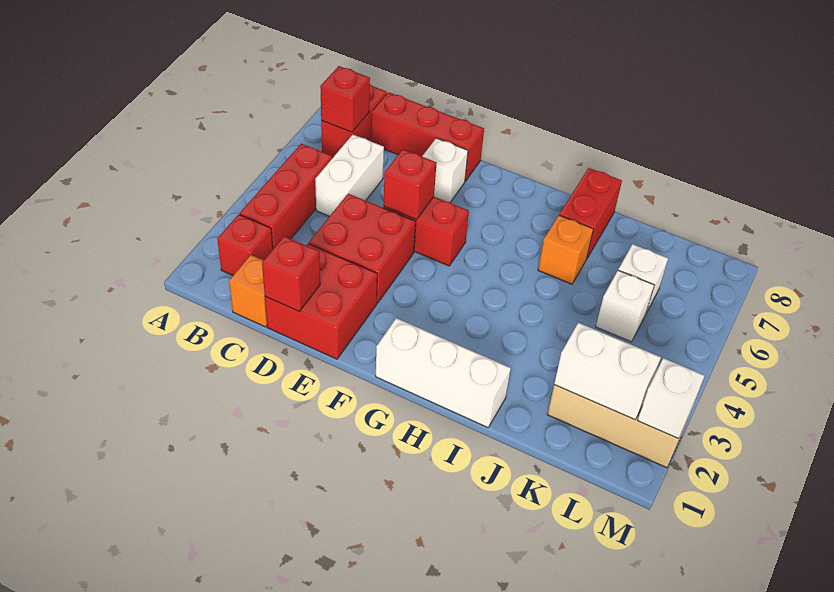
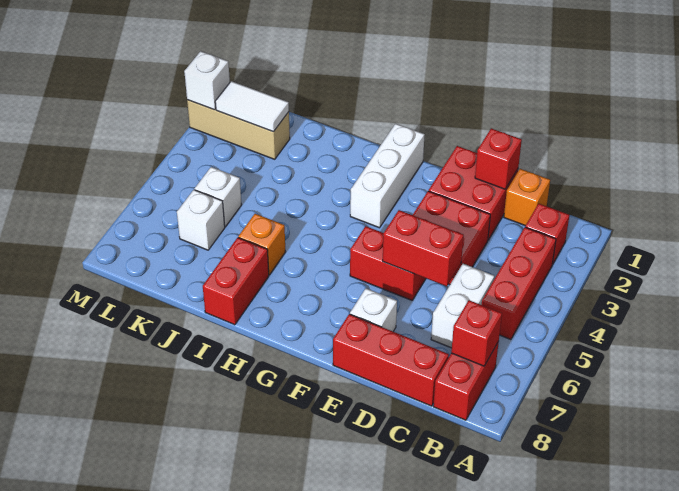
red brick E5 level 2 -> red brick D5:E5 level 2
white brick G1:I1 level 1 -> white brick G1:G3 level 1
white brick K2:L2 level 2 -> white tile K2:L2 level 2

